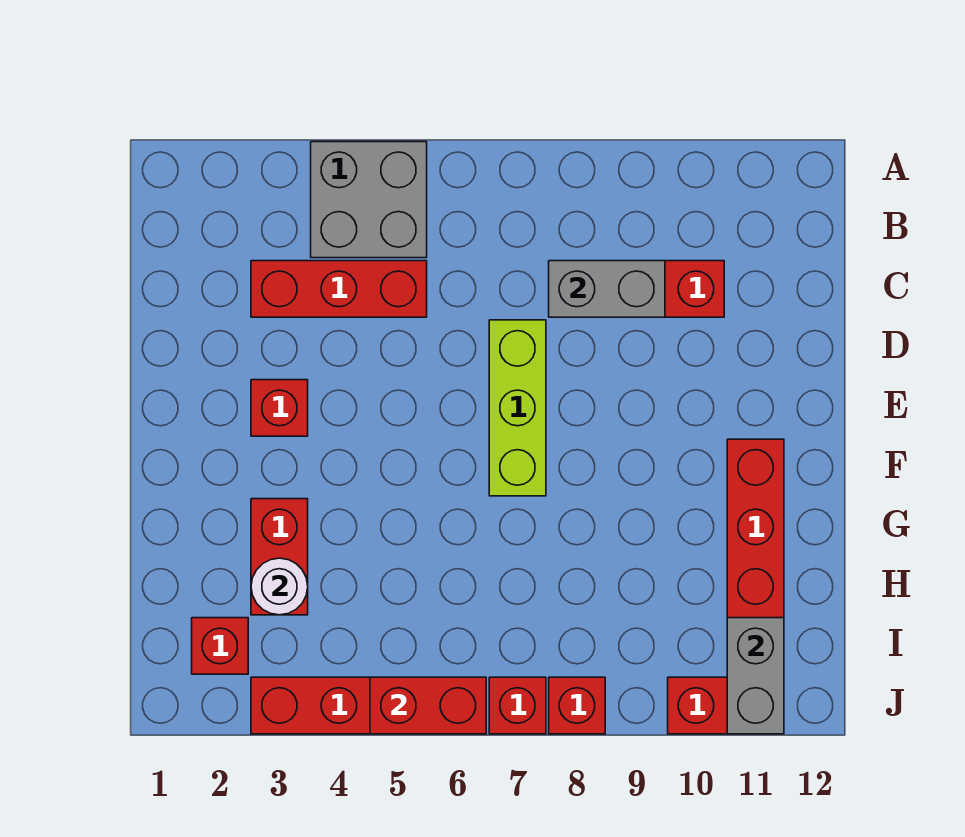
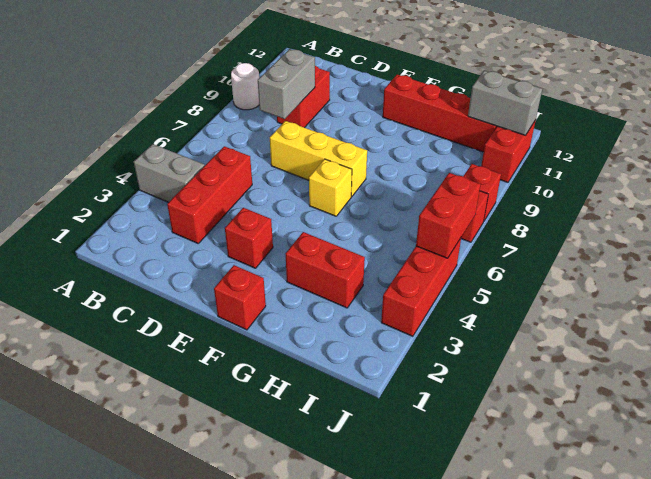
grey brick A4:B5 level 1 -> grey brick A4:B4 level 1
lime brick D7:F7 level 1 -> yellow brick D7:F7 level 1
none -> yellow brick F6 level 1
white round brick H3 level 2 -> white round brick A9 level 1
red brick I2 level 1 -> red brick F1 level 1

